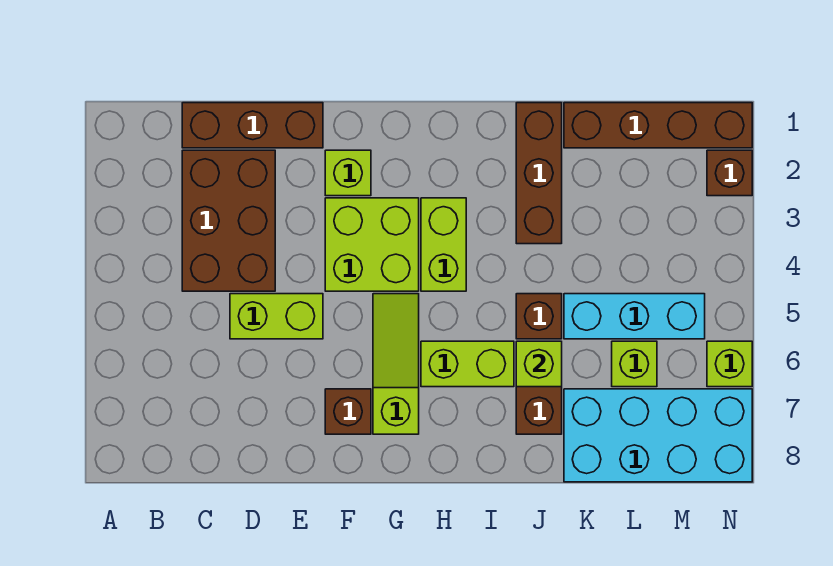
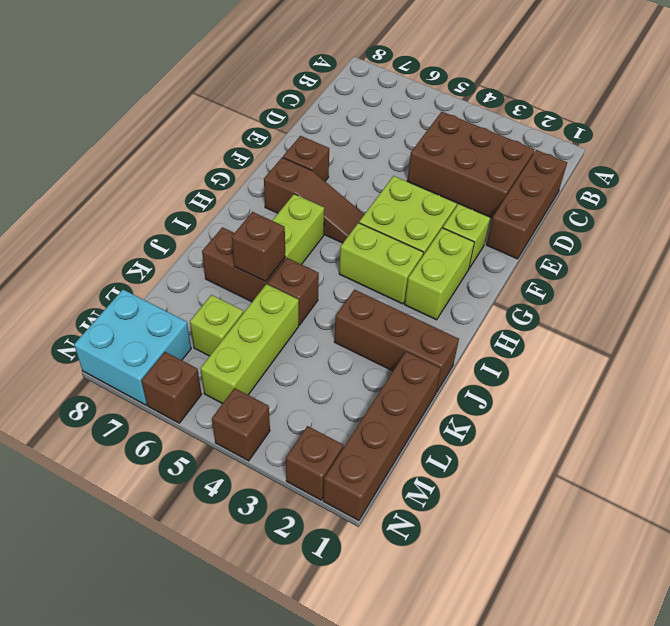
lime brick D5:E5 level 1 -> lime brick G2:H2 level 1
lime slope G5:G7 level 1 top 7 -> brown slope G5:G7 level 1 top 7
lime brick J6 level 2 -> brown brick J6 level 2
cyan brick K5:M5 level 1 -> lime brick K5:M5 level 1
cyan brick K7:N8 level 1 -> cyan brick M7:N8 level 1
none -> brown brick N4 level 1
lime brick N6 level 1 -> brown brick N6 level 1

